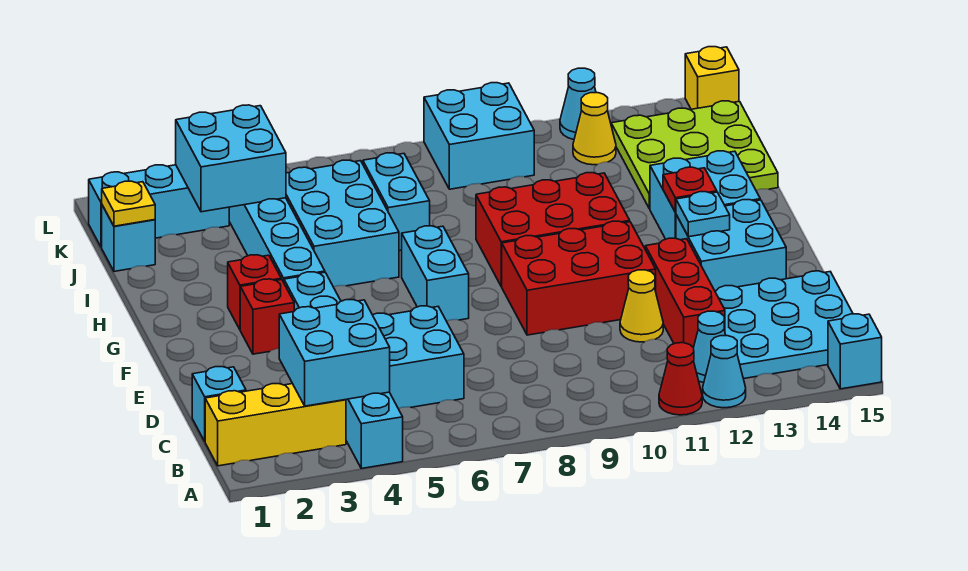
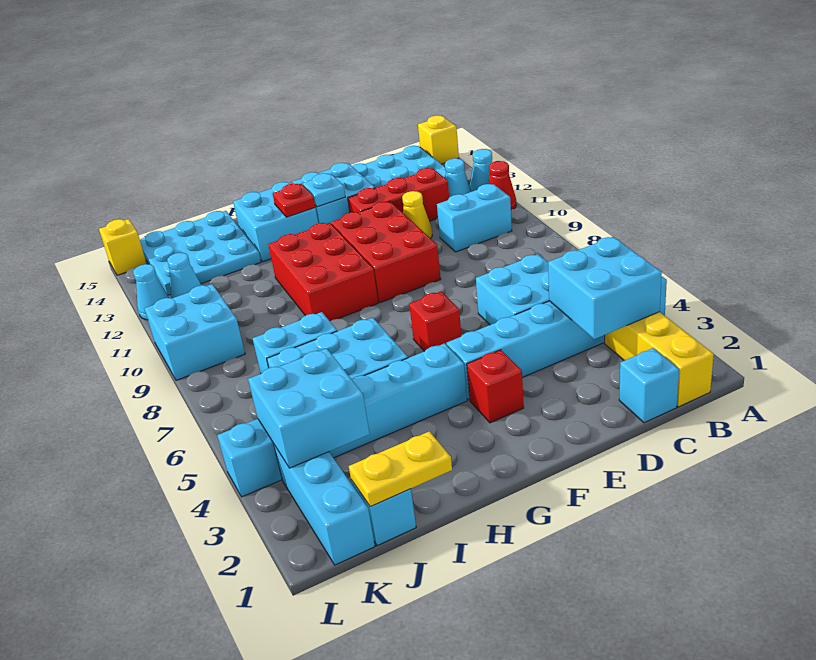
cyan brick A15 level 1 -> yellow brick A15 level 1
cyan brick F7:G7 level 1 -> cyan brick B10:C10 level 1
red brick G3 level 1 -> red brick F6 level 1
lime plate I13:K15 level 1 -> cyan plate I13:K15 level 1
yellow plate J1 level 2 -> yellow plate I1:J1 level 2
yellow cone K12 level 1 -> cyan cone K12 level 1

